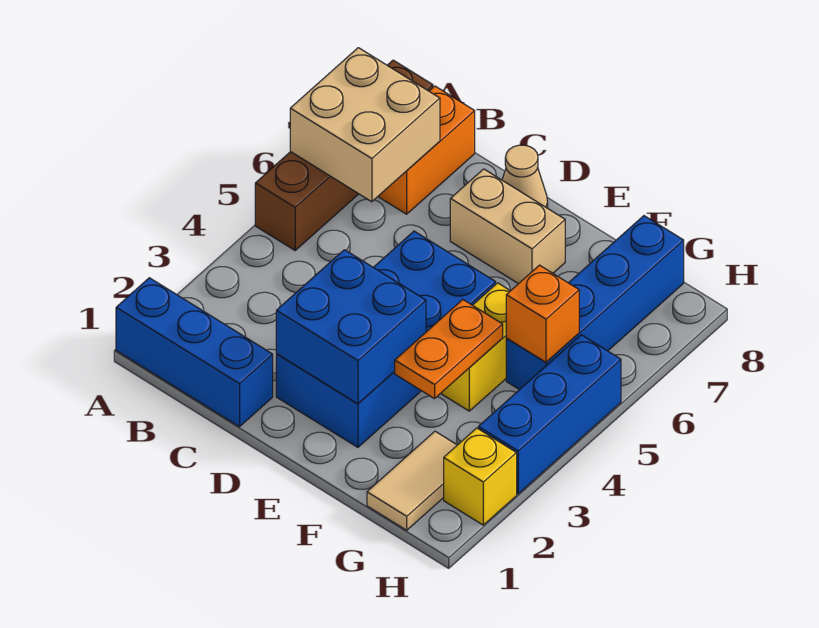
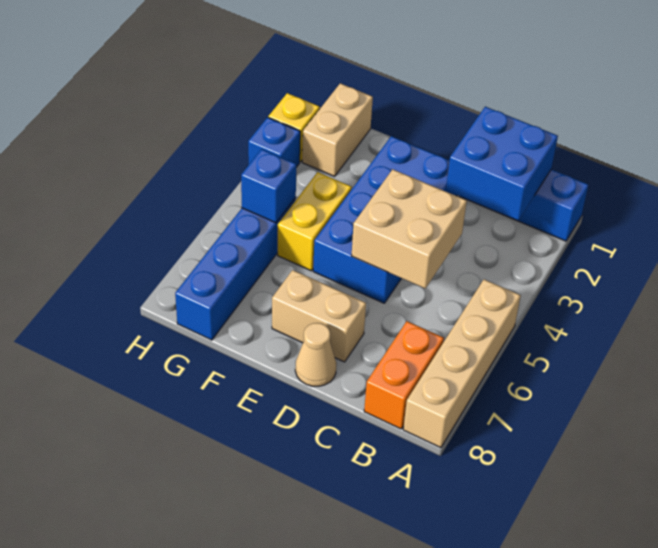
brown brick A5:A8 level 1 -> tan brick A5:A8 level 1
tan brick A6:B7 level 2 -> tan brick C4:D5 level 2
blue brick D2:E3 level 2 -> blue brick B1:C2 level 2
orange plate F3:F4 level 2 -> none
tan tile G1:G2 level 1 -> tan brick G1:G2 level 1
orange brick G5 level 2 -> blue brick G5 level 2
blue brick H3:H5 level 1 -> blue brick H3 level 1

